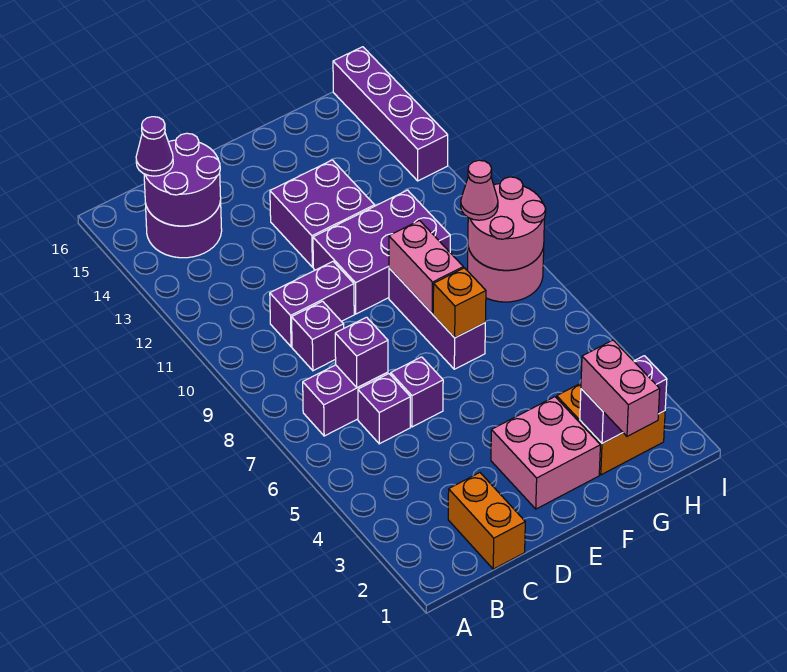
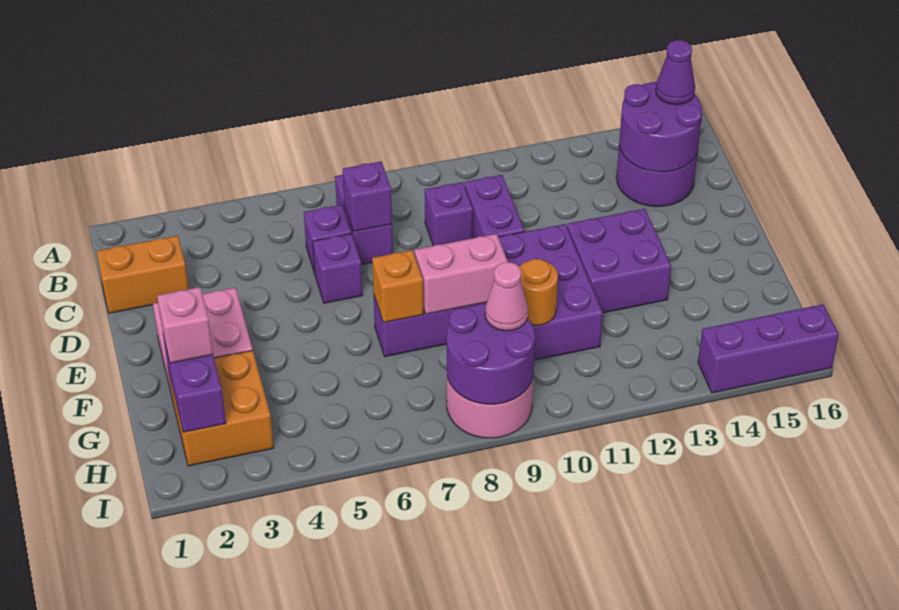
pink brick G1:G2 level 3 -> pink brick G2 level 3
none -> orange round brick G10 level 2
pink round brick H8:I9 level 2 -> purple round brick H8:I9 level 2
purple brick I13:I16 level 1 -> purple brick I14:I16 level 1

